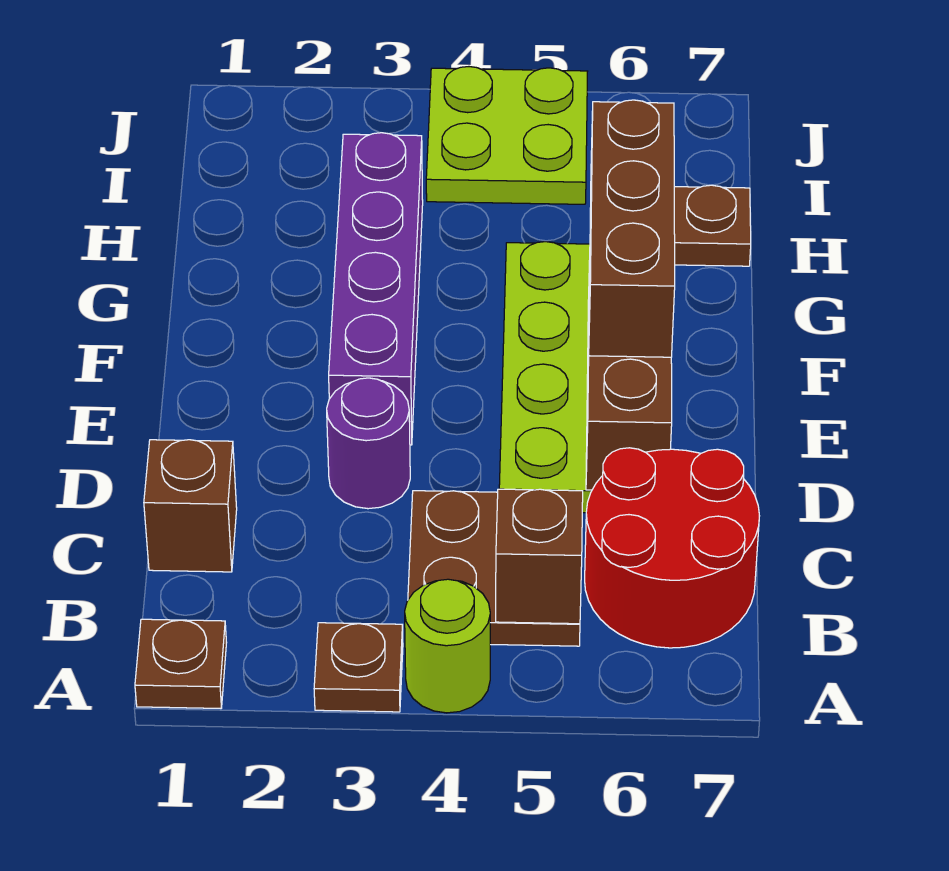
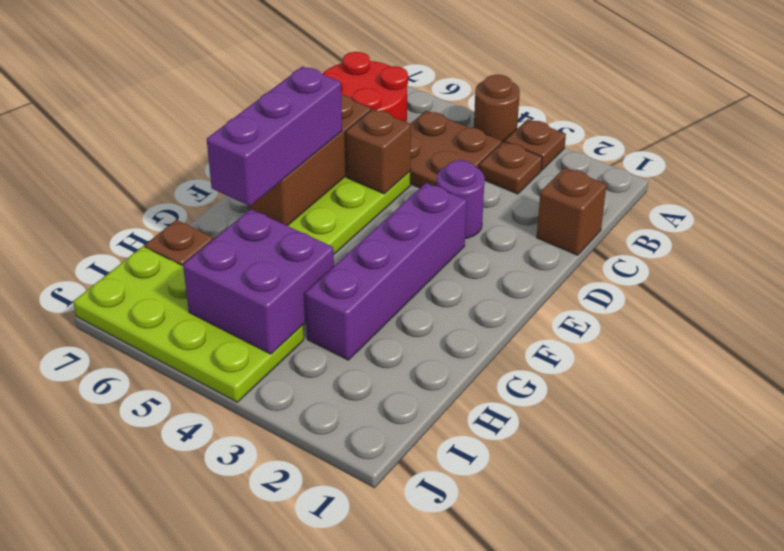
brown plate A1 level 1 -> brown plate B3 level 1
lime round brick A4 level 1 -> brown round brick A4 level 1
brown brick B5 level 2 -> brown brick D5 level 2
brown brick E6:G6 level 3 -> purple brick E6:G6 level 3
none -> purple brick H4:I5 level 2
lime plate I4:J5 level 1 -> lime plate I4:J7 level 1

